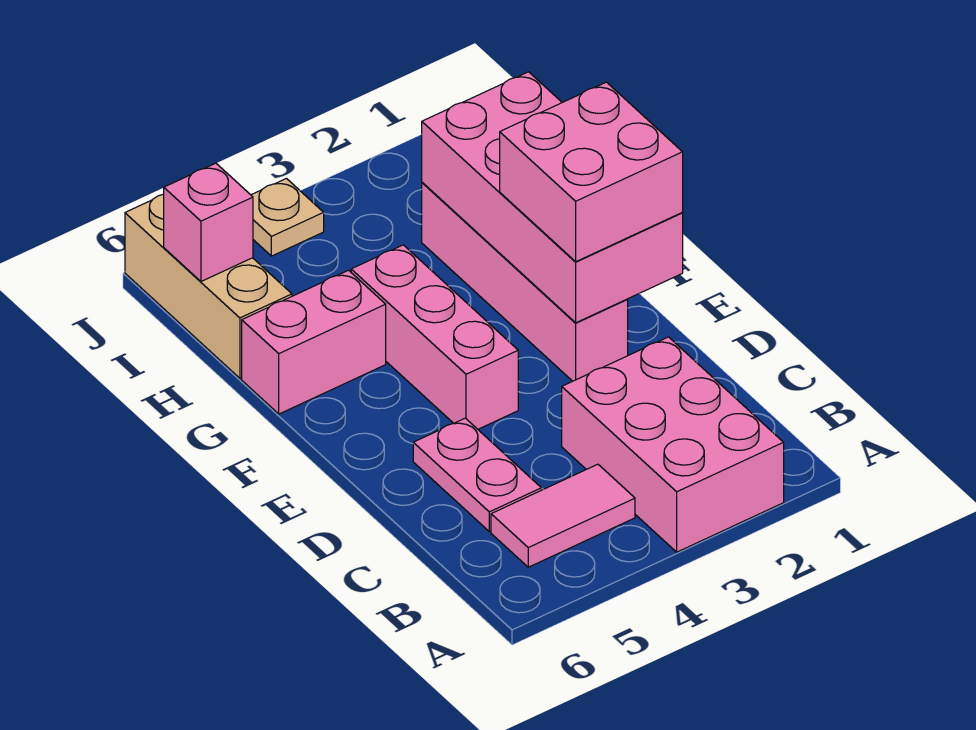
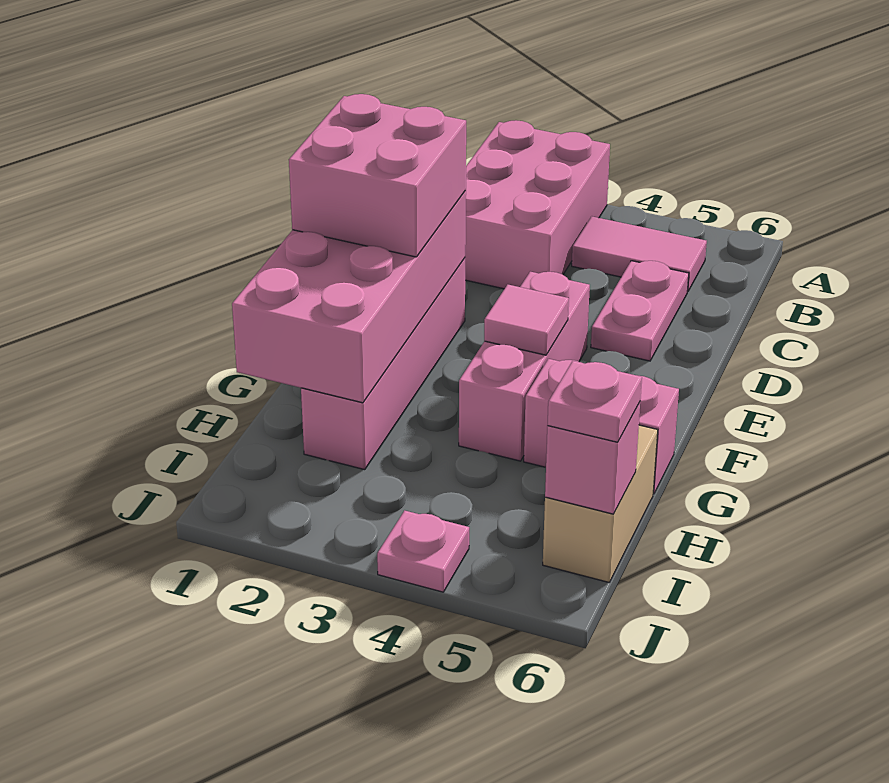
none -> pink tile F4 level 2
tan brick H6:J6 level 1 -> tan brick H6:I6 level 1
none -> pink plate I6 level 3
tan plate J4 level 1 -> pink plate J4 level 1

